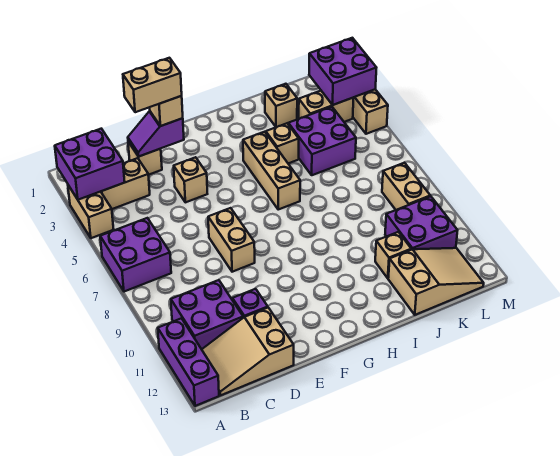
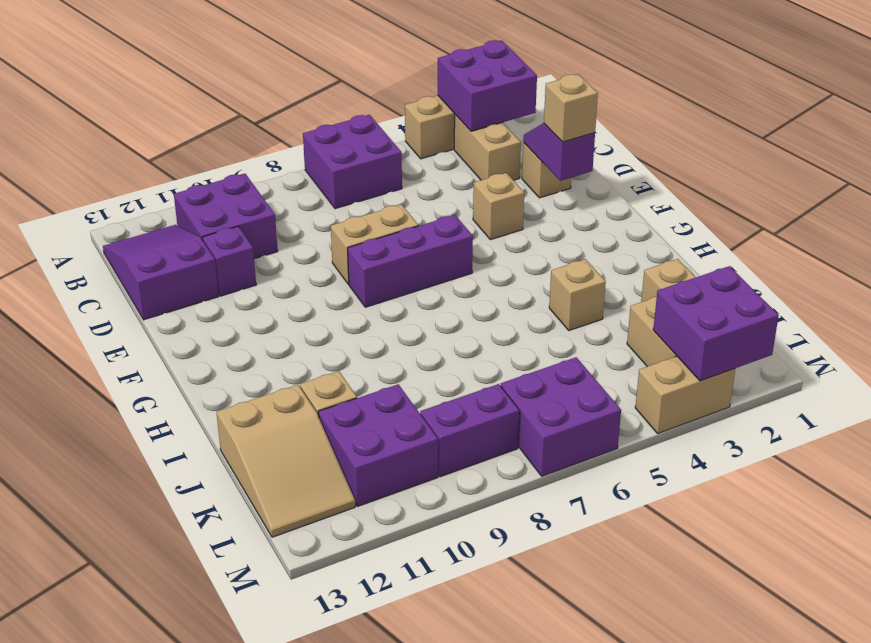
purple brick A11:A13 level 1 -> purple brick F6:F8 level 1
tan slope B12:D13 level 1 top D -> purple slope B12:D13 level 1 top D
tan brick D2:E2 level 4 -> none
tan brick H4:H6 level 1 -> none
purple brick J4:K5 level 1 -> purple brick L6:M7 level 1
tan brick L8:L9 level 1 -> purple brick L8:L9 level 1

